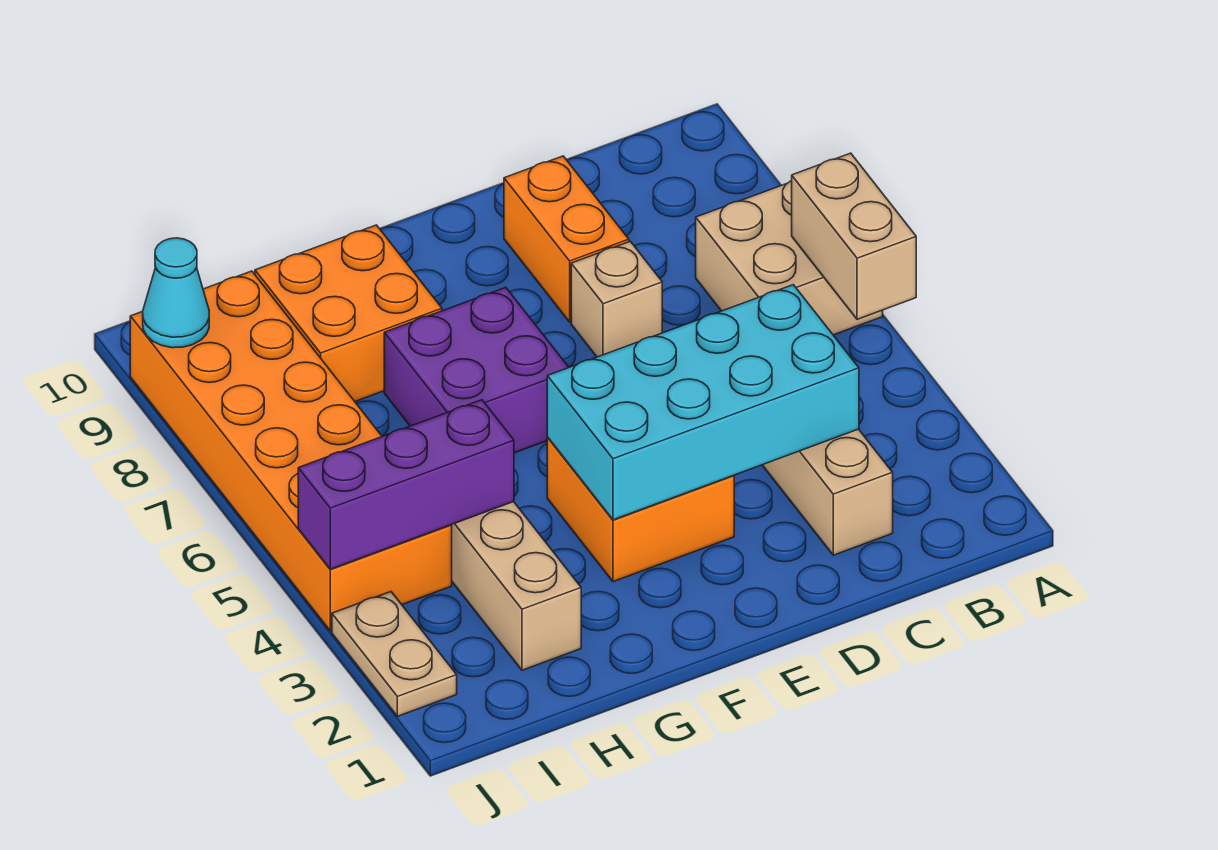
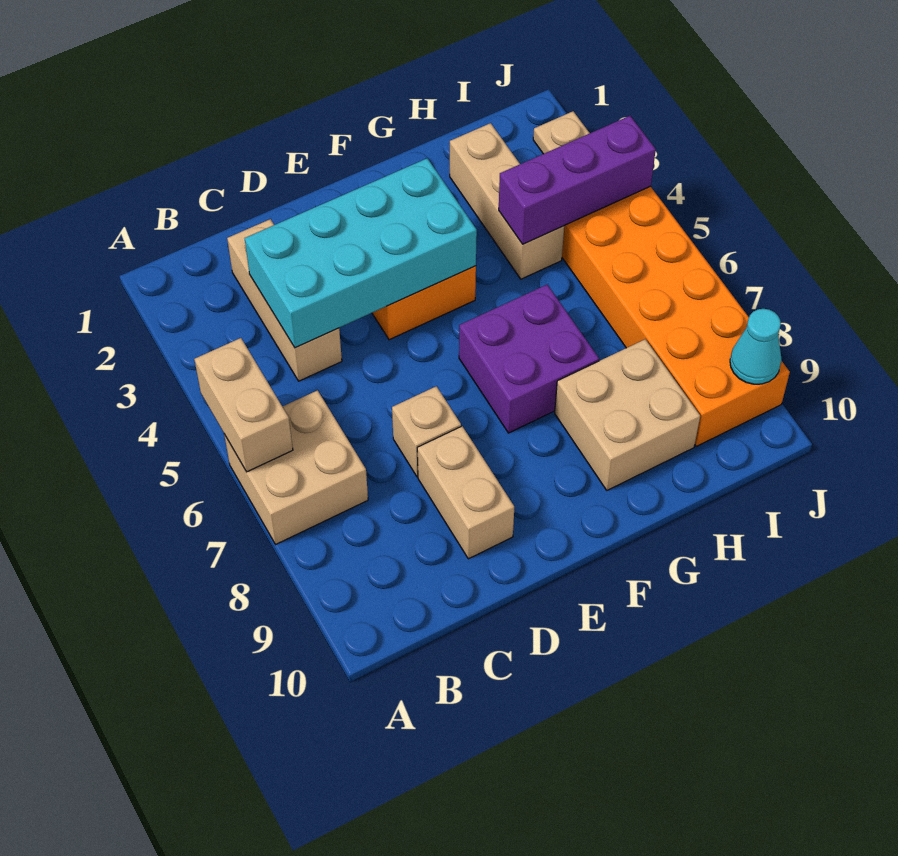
orange brick D8:D9 level 1 -> tan brick D8:D9 level 1
orange brick G8:H9 level 1 -> tan brick G8:H9 level 1

